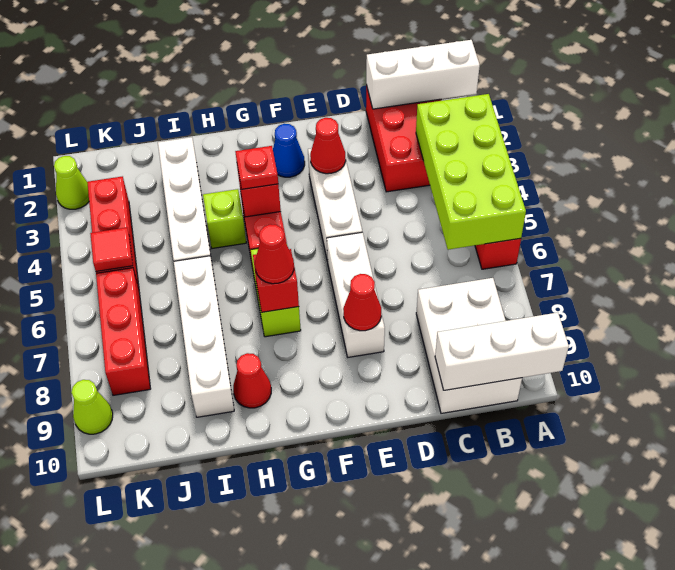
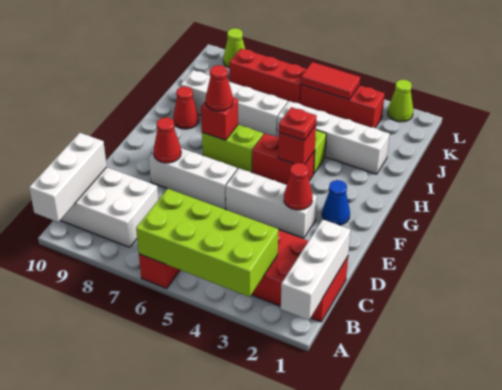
red tile K5 level 2 -> red tile K4:K5 level 2

